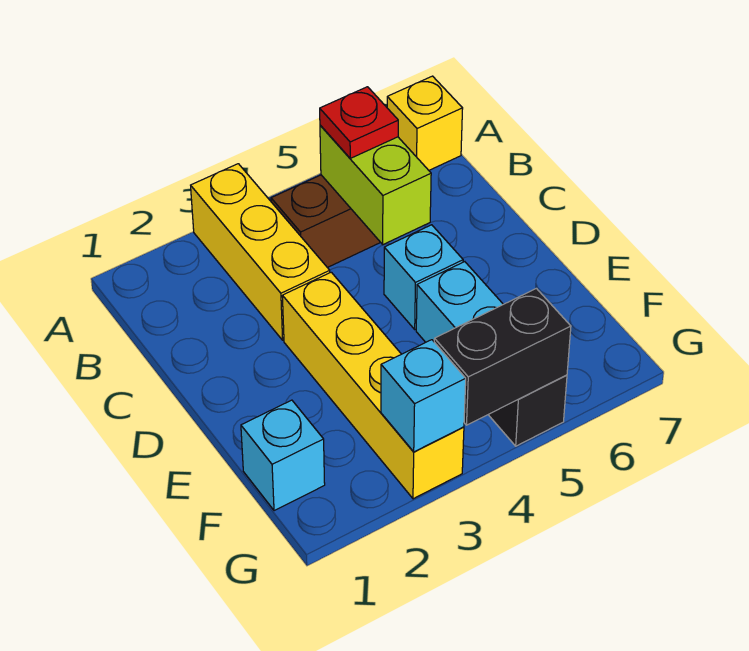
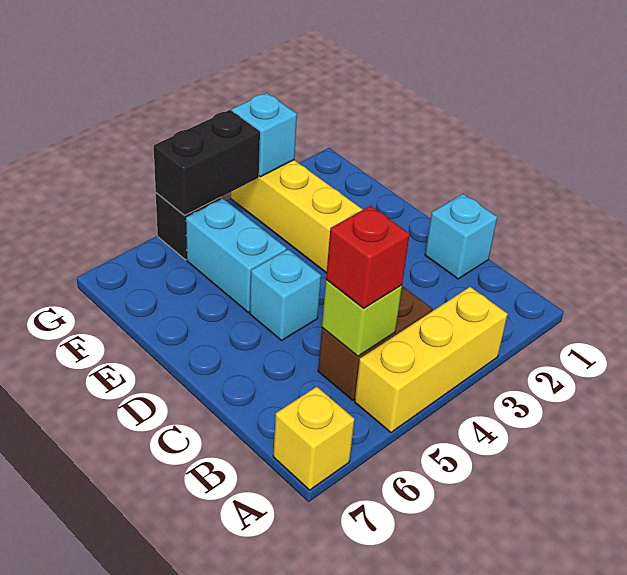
yellow brick A3:C3 level 1 -> yellow brick A3:A5 level 1
lime brick B5:C5 level 2 -> lime brick B5 level 2
red plate B5 level 3 -> red brick B5 level 3
cyan brick F1 level 1 -> cyan brick C1 level 1

